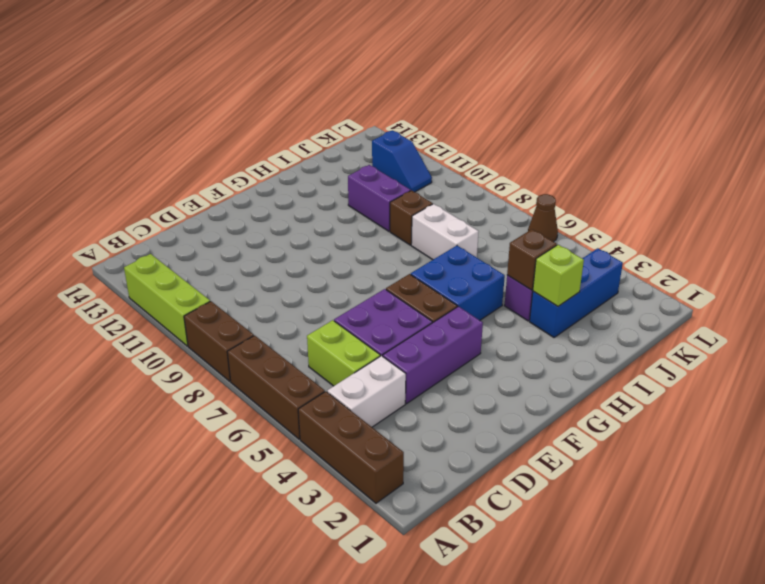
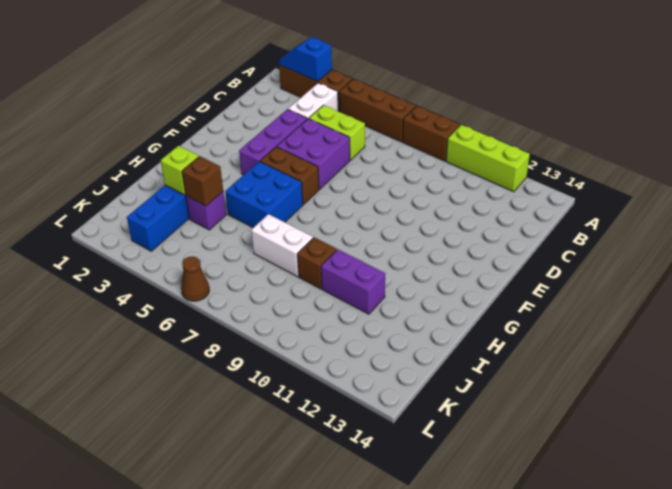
blue slope K11:K12 level 1 top 12 -> blue slope A2:A3 level 2 top 3

